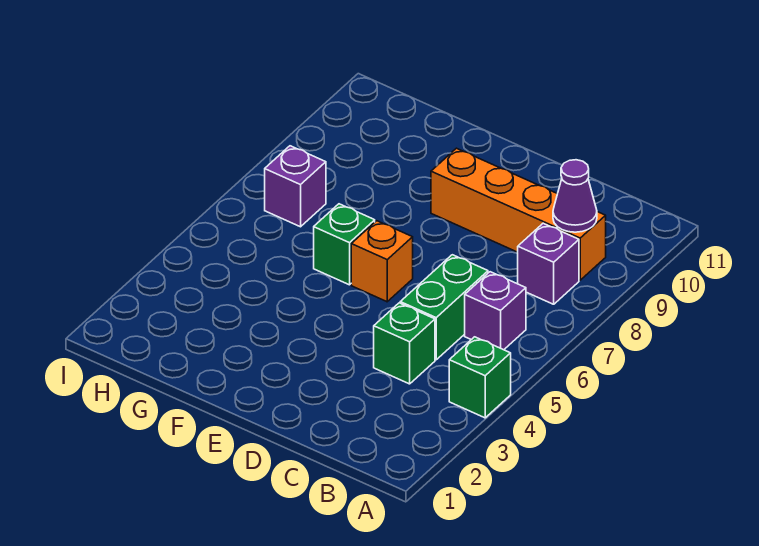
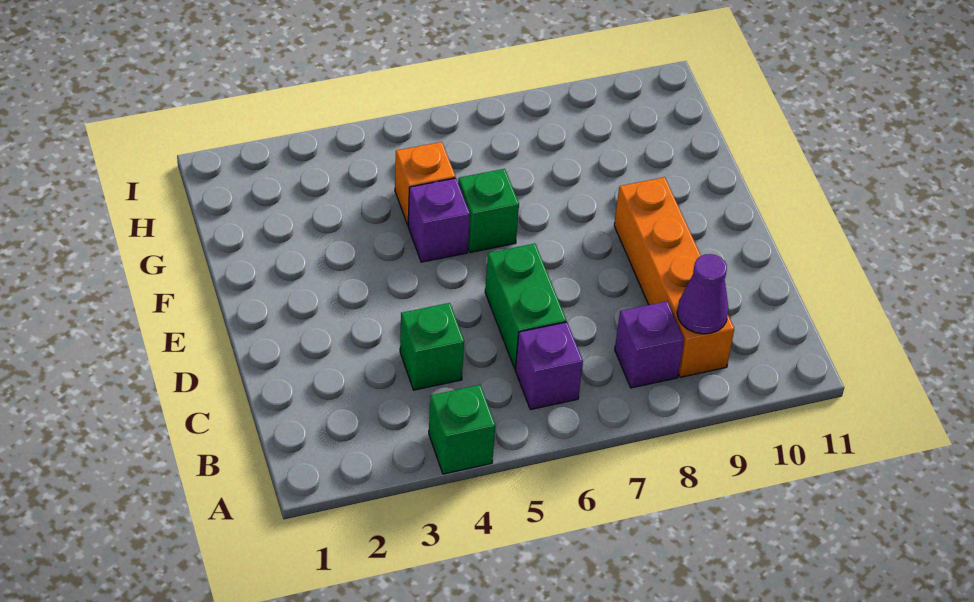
green brick C5:C6 level 1 -> green brick C6:D6 level 1
orange brick E6 level 1 -> orange brick G5 level 1
purple brick H7 level 1 -> purple brick F5 level 1

